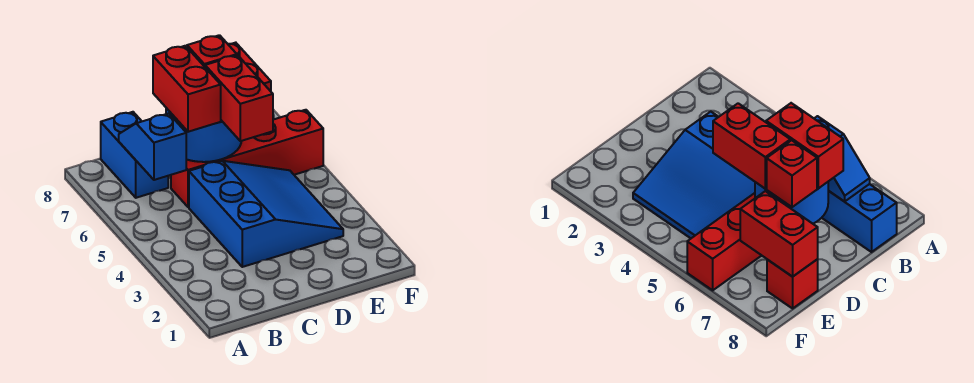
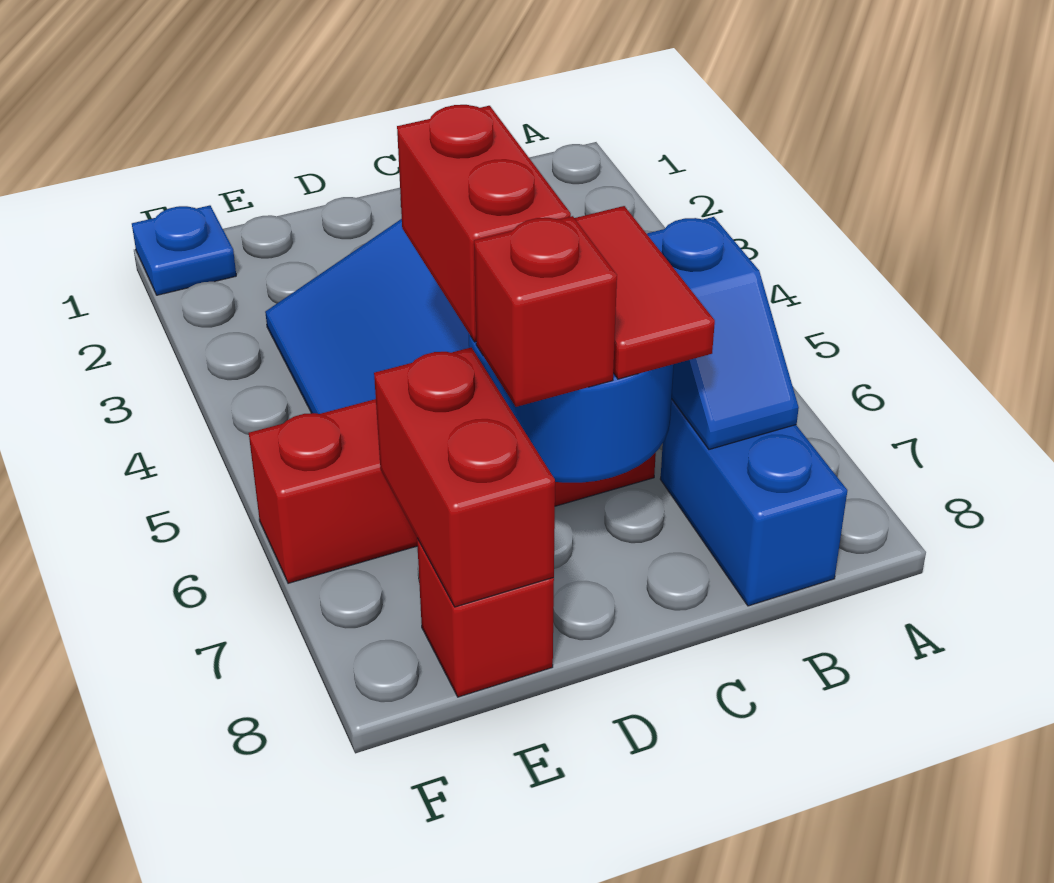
red brick C6:C7 level 3 -> red tile C6:C7 level 3
none -> blue plate F1 level 1

